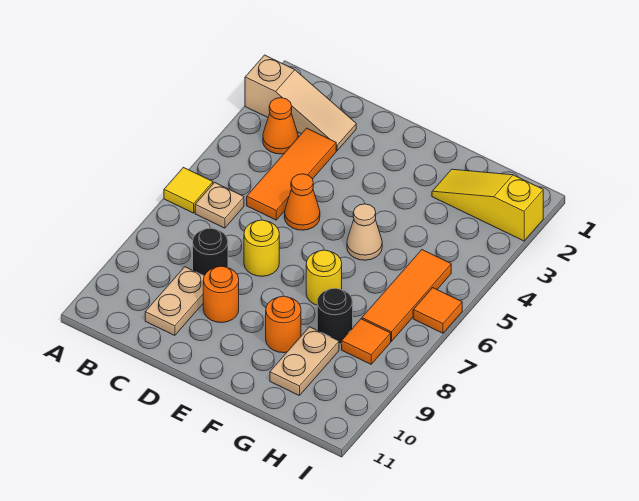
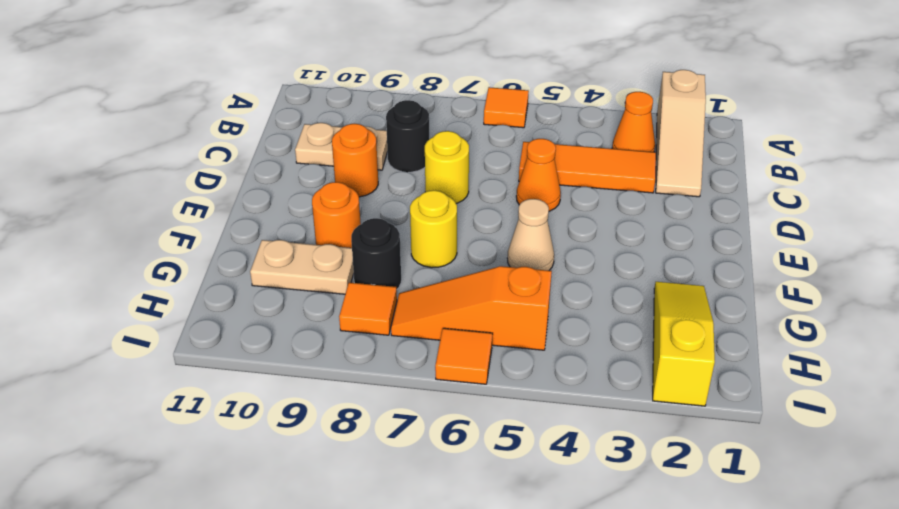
yellow tile A6 level 1 -> orange tile A6 level 1
tan plate B6 level 1 -> none
orange tile H5:H7 level 1 -> orange slope H5:H7 level 1 top 5

